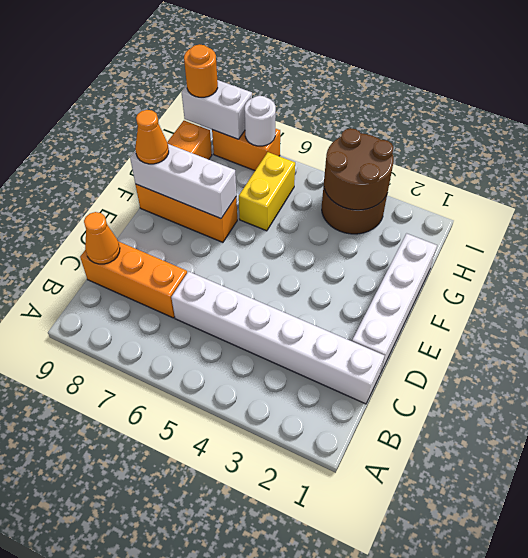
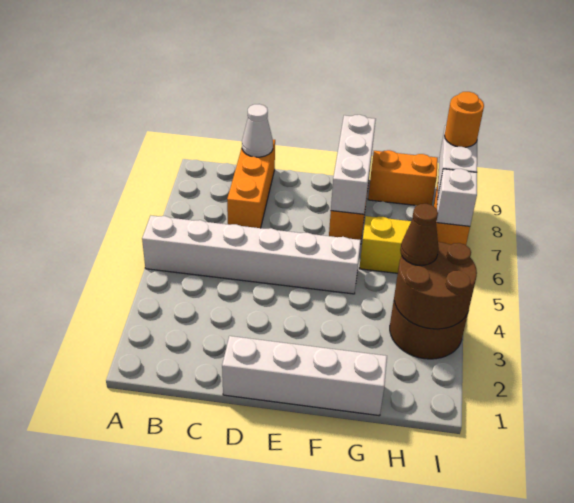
white brick C1:C6 level 1 -> white brick A5:F5 level 1
orange cone C9 level 2 -> white cone C9 level 2
orange cone F9 level 3 -> none
none -> brown cone H4 level 3
white round brick I7 level 2 -> white brick I7 level 2

